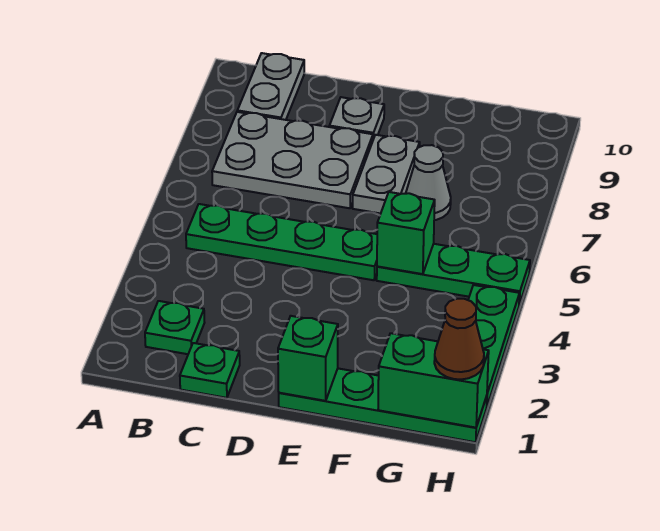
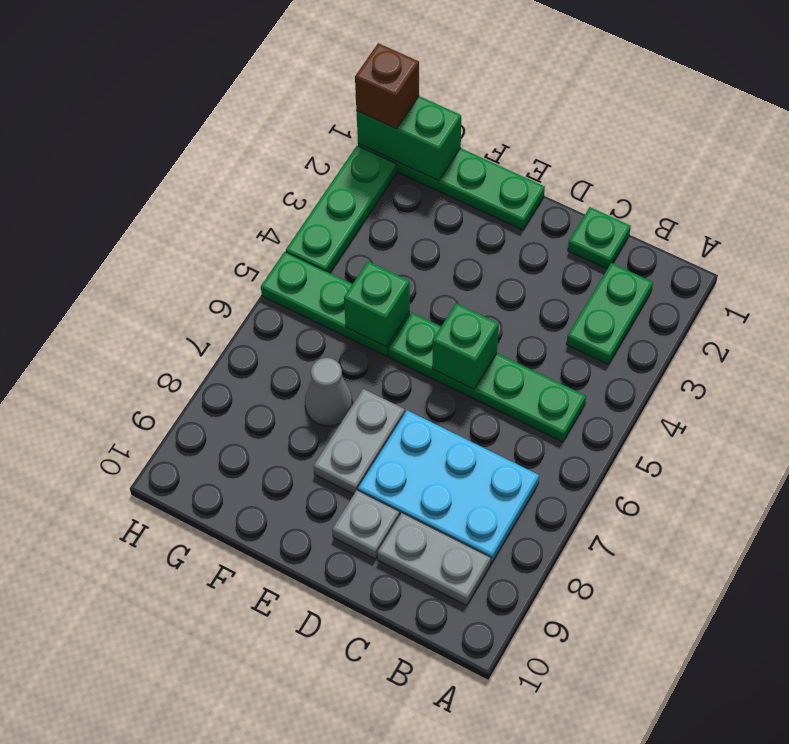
green plate B2 level 1 -> green plate B2:B3 level 1
grey plate B7:D8 level 1 -> cyan plate B7:D8 level 1
grey plate B9:B10 level 1 -> grey plate B9:C9 level 1
green brick E1 level 2 -> green brick D5 level 2
brown cone H1 level 3 -> brown brick H1 level 3

